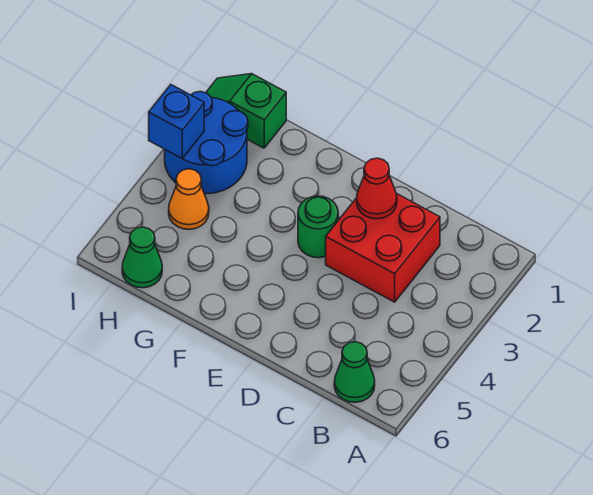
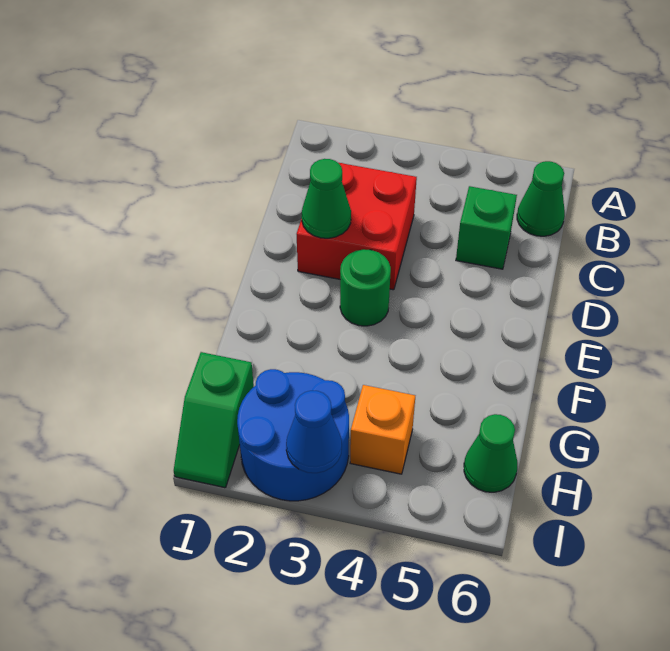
none -> green brick C5 level 1
red cone D2 level 2 -> green cone D2 level 2
orange cone H4 level 1 -> orange brick H4 level 1
blue brick I3 level 2 -> blue cone I3 level 2

